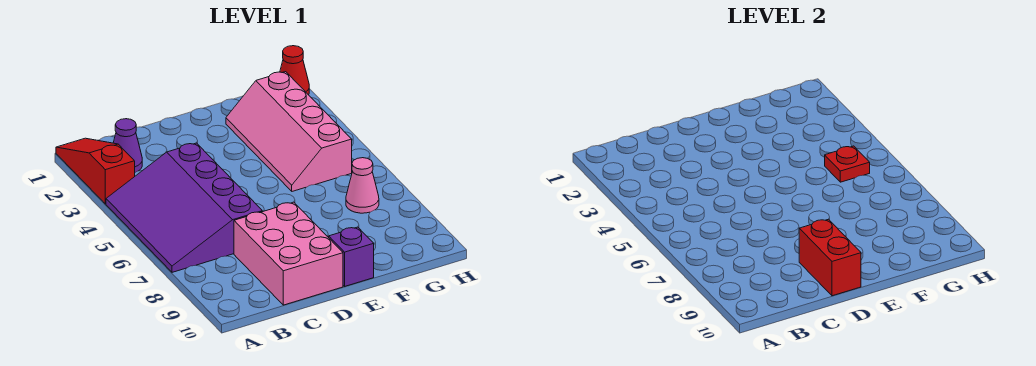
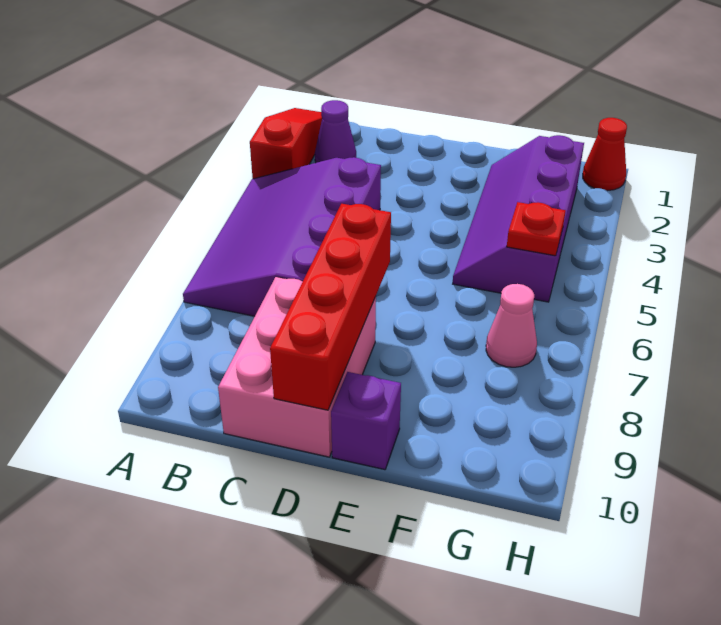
red brick D9:D10 level 2 -> red brick D7:D10 level 2
pink slope F2:G5 level 1 top G -> purple slope F2:G5 level 1 top G

